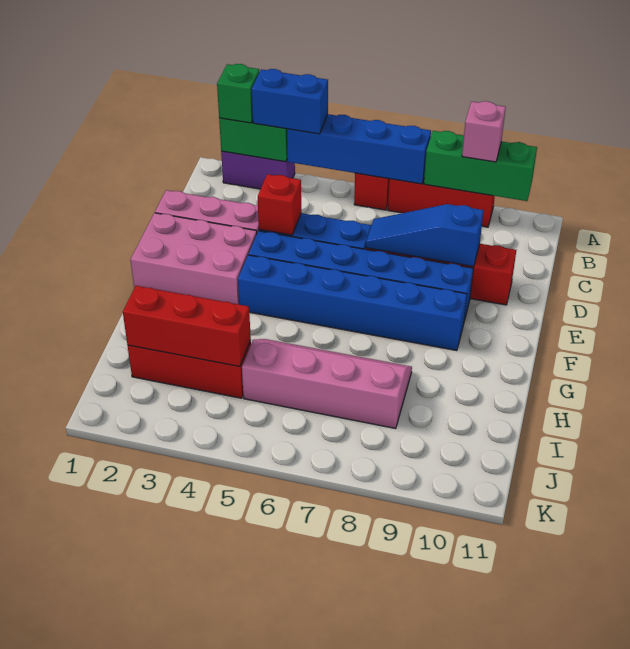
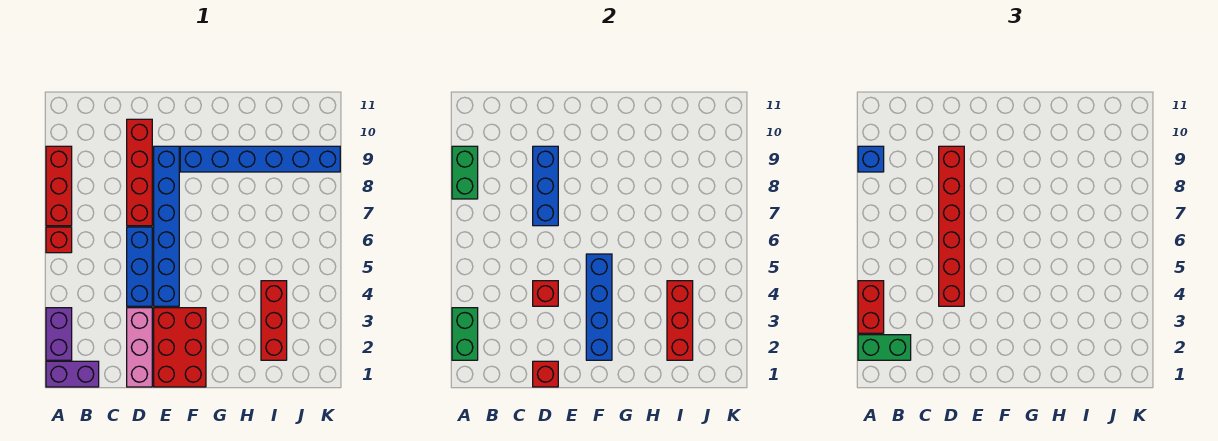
none -> purple brick A1:B1 level 1
green brick A2 level 3 -> green brick A2:B2 level 3
blue brick A3:A4 level 3 -> red brick A3:A4 level 3
blue brick A4:A7 level 2 -> blue brick F2:F5 level 2
green brick A8:A10 level 2 -> green brick A8:A9 level 2
pink brick A9 level 3 -> blue brick A9 level 3
none -> red brick D1 level 2
none -> red brick D4:D9 level 3
blue slope D7:D9 level 2 top 9 -> blue brick D7:D9 level 2
pink brick E1:F3 level 1 -> red brick E1:F3 level 1
blue brick F4:F9 level 1 -> blue brick F9:K9 level 1
pink slope H5:I8 level 1 top I -> none

